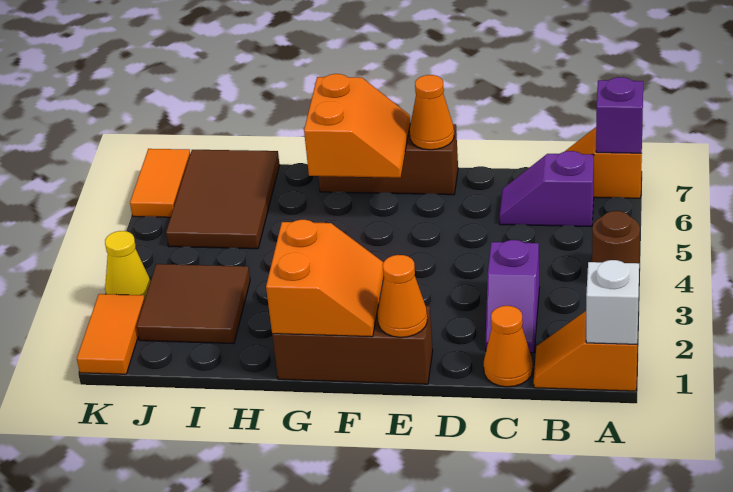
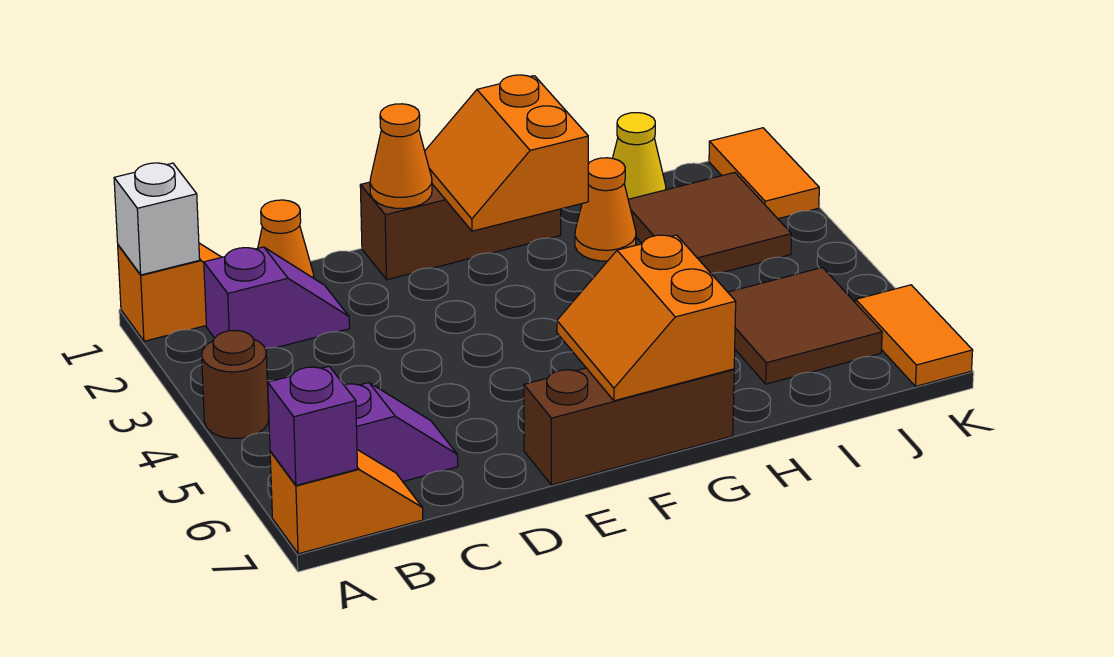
purple slope C2:C3 level 1 top 3 -> purple slope B2:C2 level 1 top B
orange cone E7 level 2 -> orange cone H2 level 1
brown tile I5:J7 level 1 -> brown tile I5:J6 level 1
yellow cone K3 level 1 -> yellow cone I1 level 1

